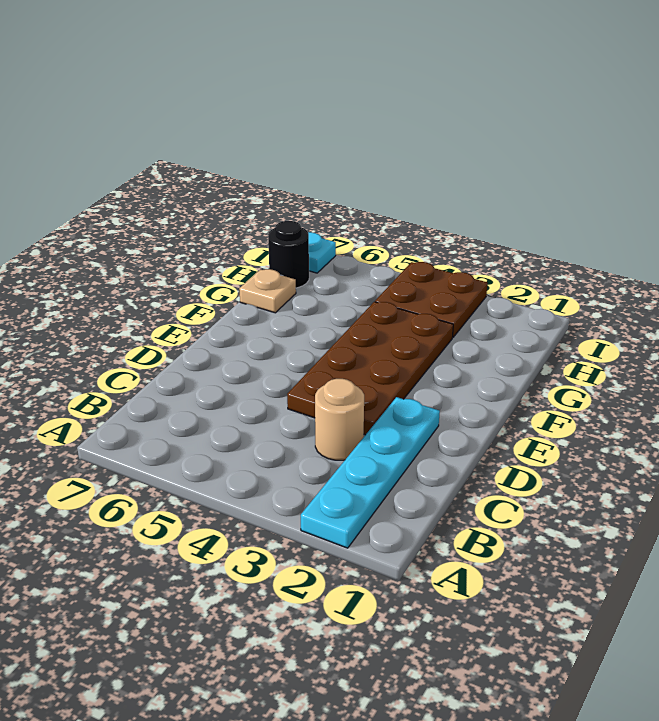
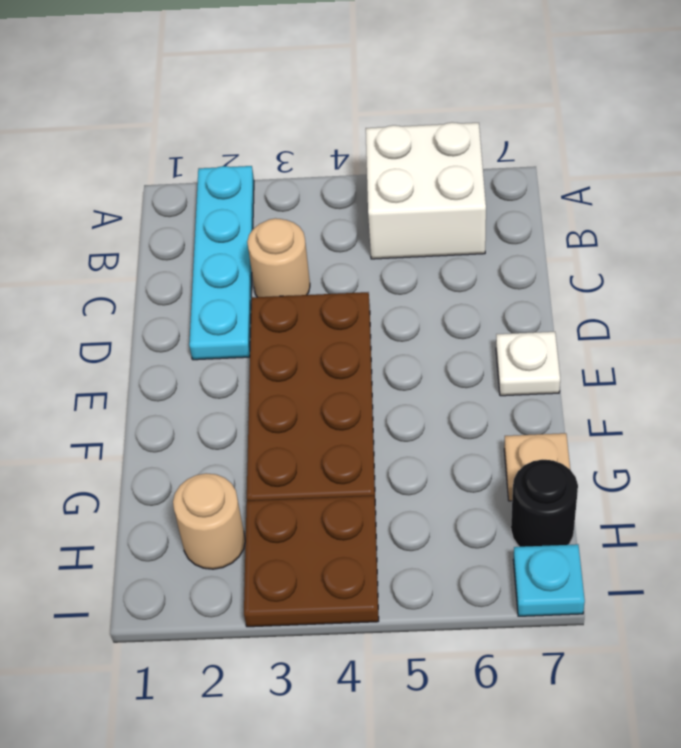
none -> white brick A5:B6 level 1
none -> white plate E7 level 1
none -> tan round brick H2 level 1

